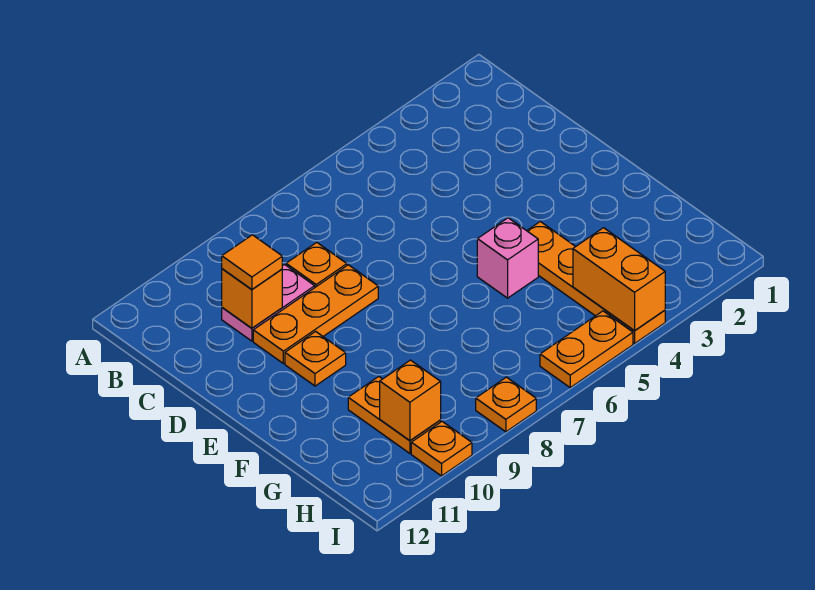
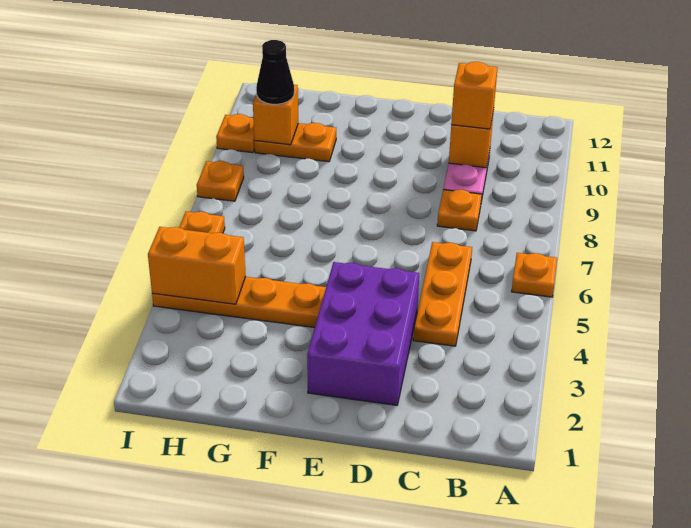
orange tile C10 level 3 -> orange brick C10 level 3
none -> purple brick D2:E4 level 1
orange plate D8:D10 level 1 -> orange plate C4:C6 level 1
orange plate E10 level 1 -> orange plate A6 level 1
pink brick F5 level 1 -> none
none -> black cone H10 level 3

